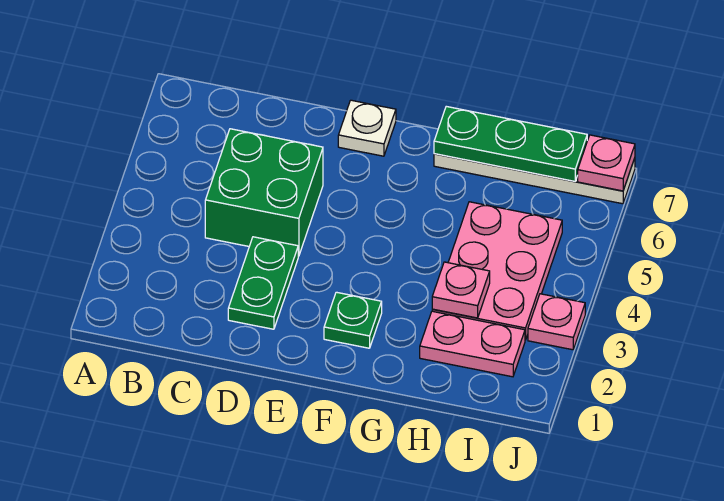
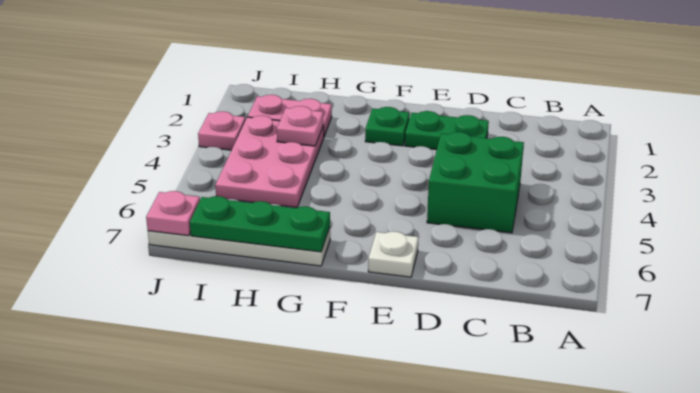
green plate D2:D3 level 1 -> green plate D2:E2 level 1

